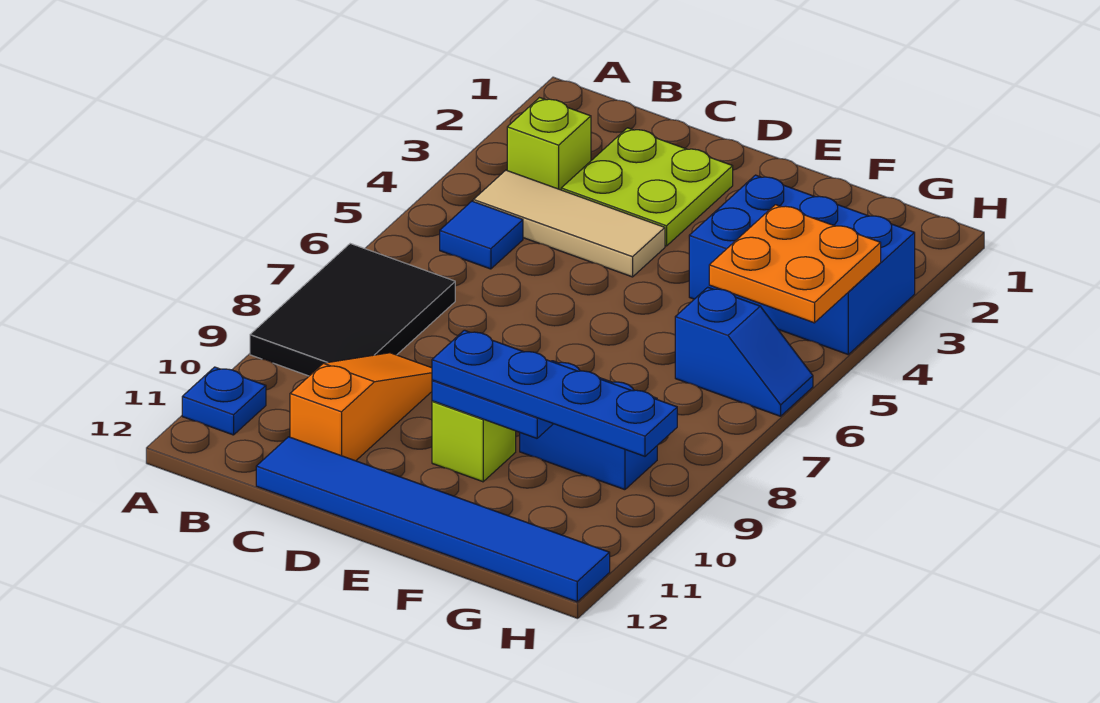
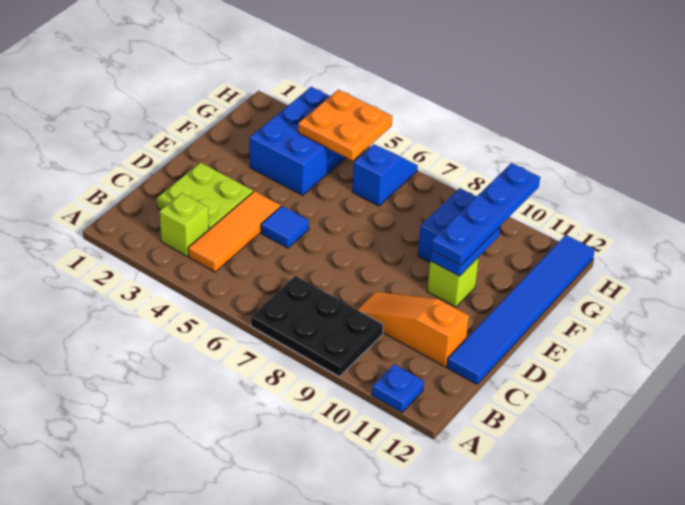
black tile A7:B9 level 1 -> black plate A7:B9 level 1
tan tile B4:D4 level 1 -> orange tile B4:D4 level 1
blue tile B5 level 1 -> blue tile D5 level 1

